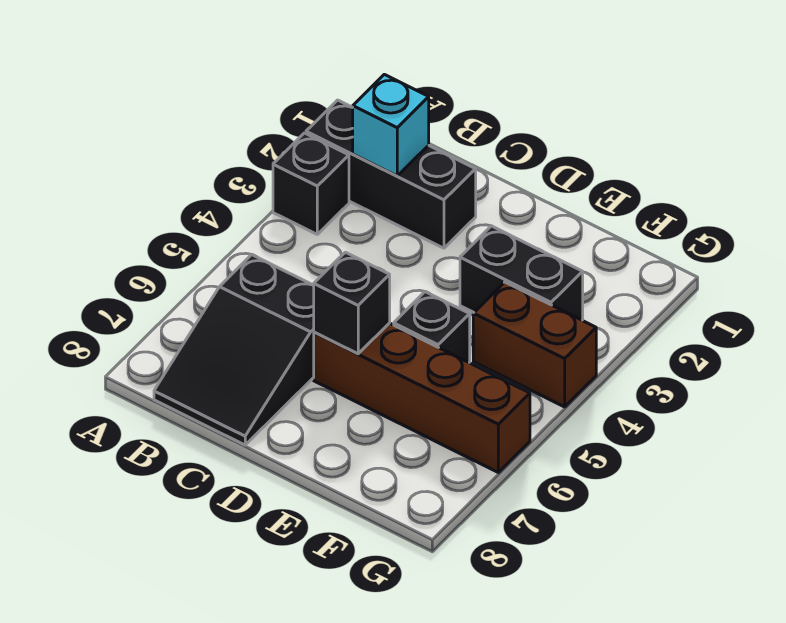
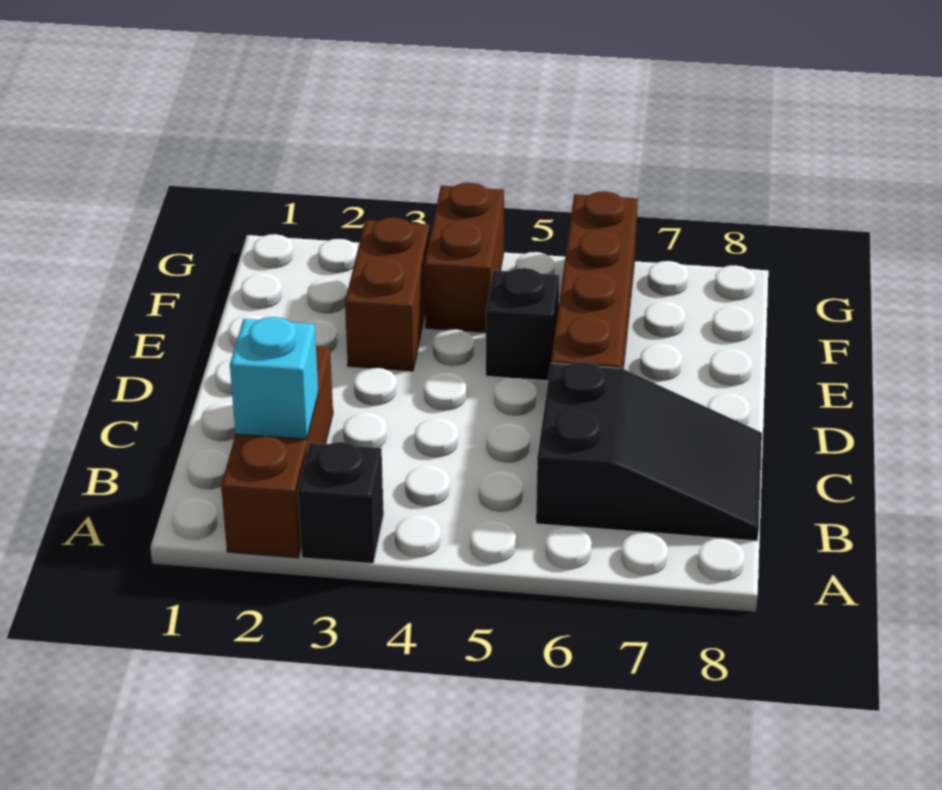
black brick A2:C2 level 1 -> brown brick A2:C2 level 1
black brick D6 level 2 -> none
black brick E3:F3 level 1 -> brown brick E3:F3 level 1

